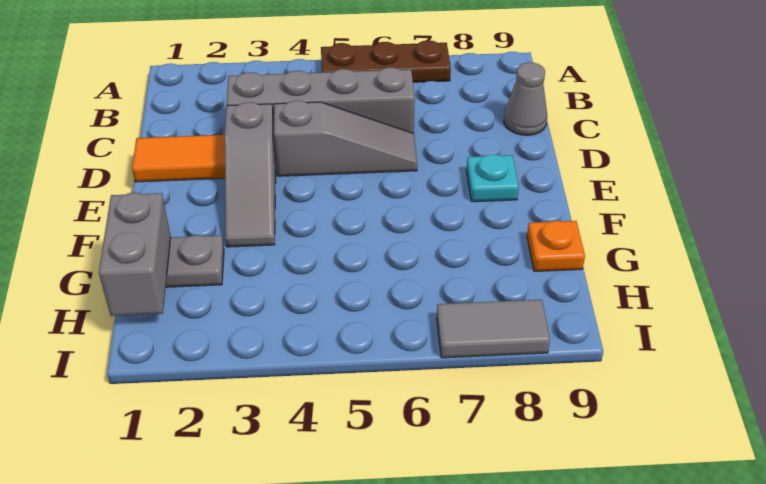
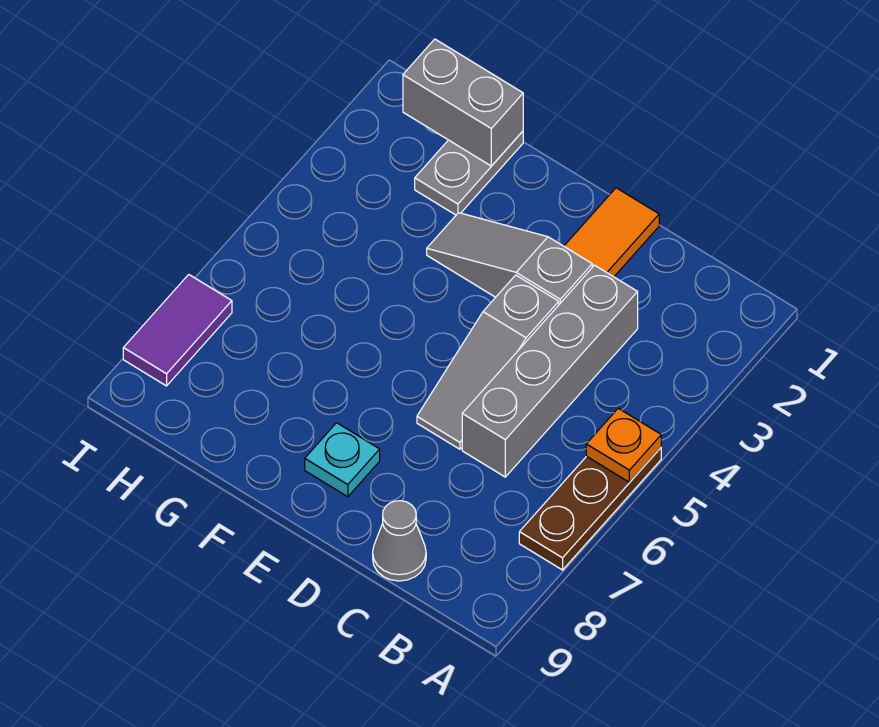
orange plate G9 level 1 -> orange plate A5 level 2
grey tile I7:I8 level 1 -> purple tile I7:I8 level 1

